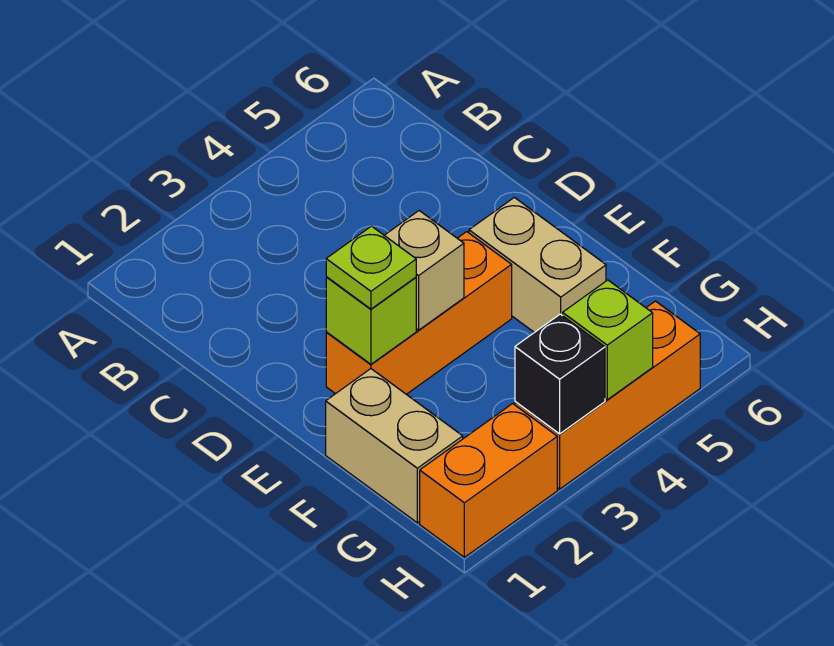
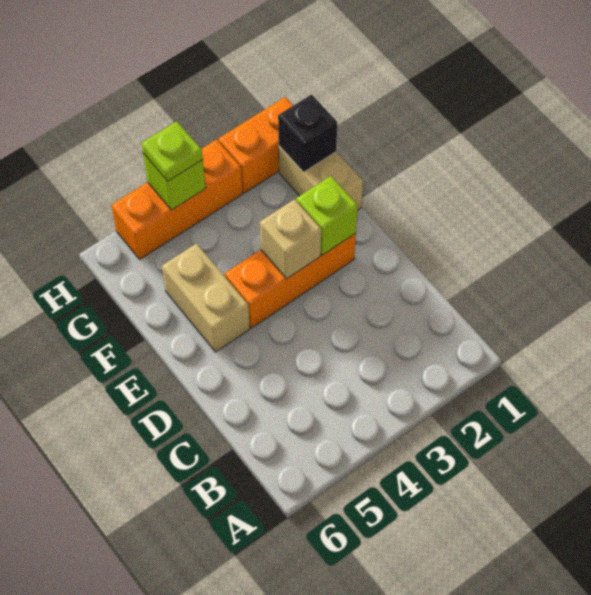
lime plate E2 level 3 -> lime plate H4 level 3
black brick H3 level 2 -> black brick G1 level 2

